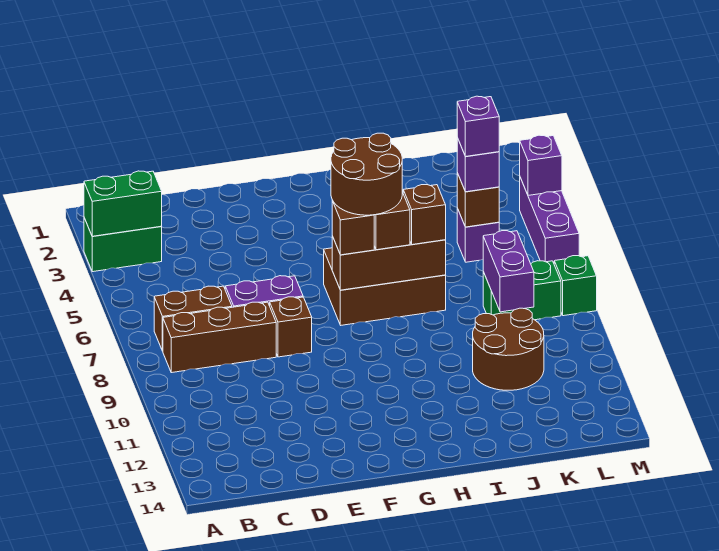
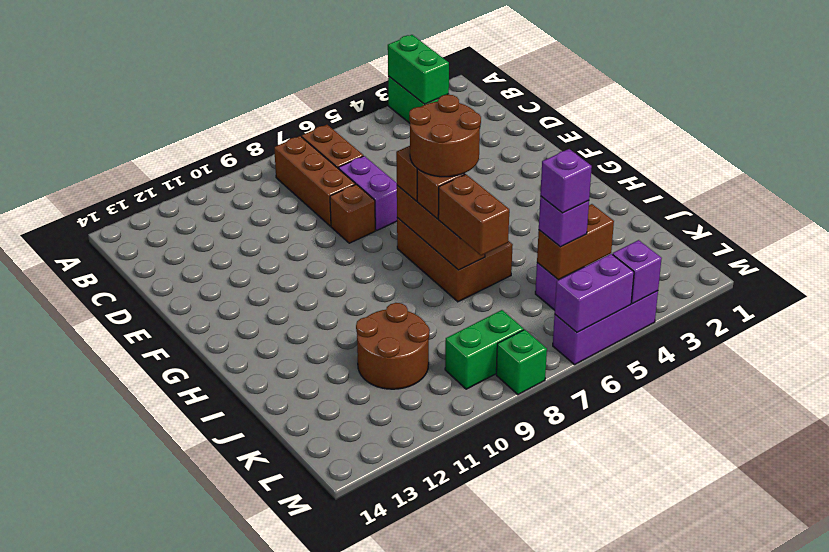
brown brick I7 level 3 -> brown brick I7:J7 level 3
brown brick K5 level 2 -> brown brick K4:K5 level 2
green brick K8:L8 level 1 -> green brick L8:L9 level 1
purple brick K8:K9 level 2 -> purple brick M5:M6 level 2

